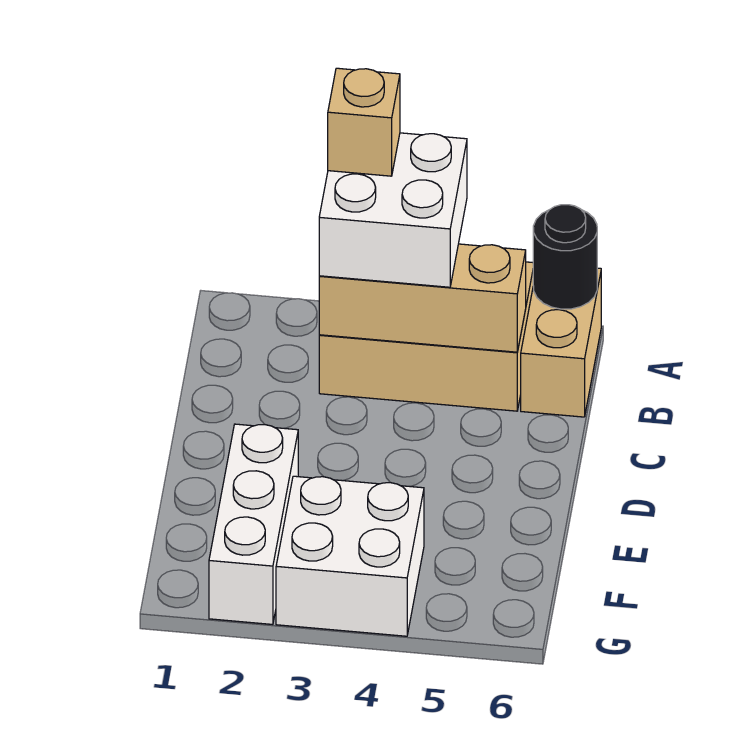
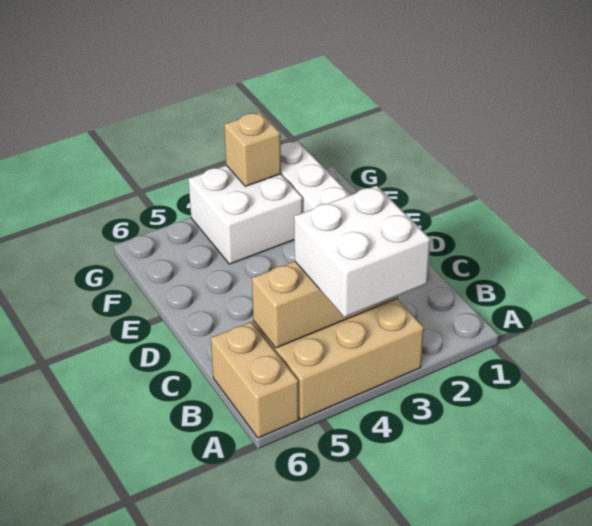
tan brick A3 level 4 -> tan brick G3 level 2
black round brick A6 level 2 -> none

